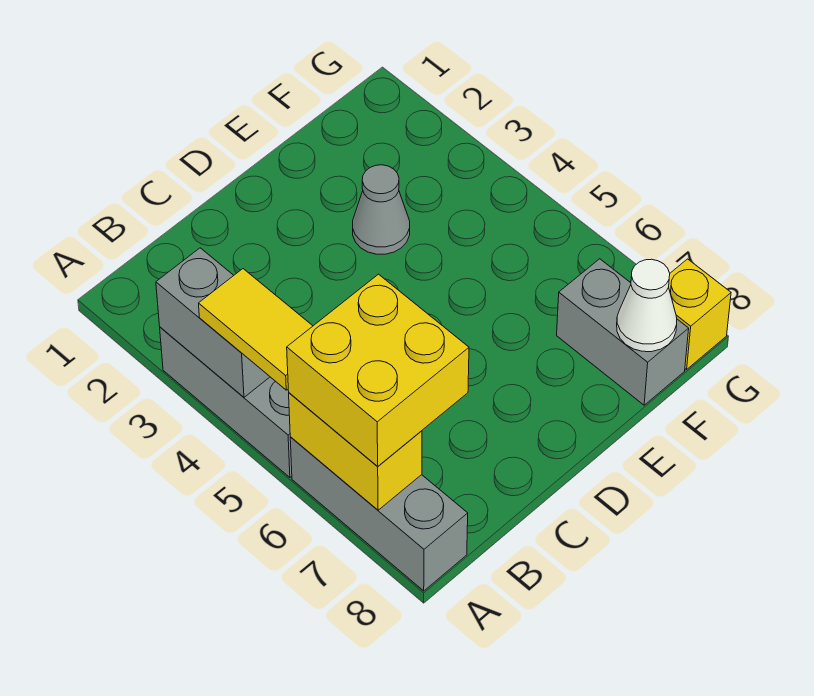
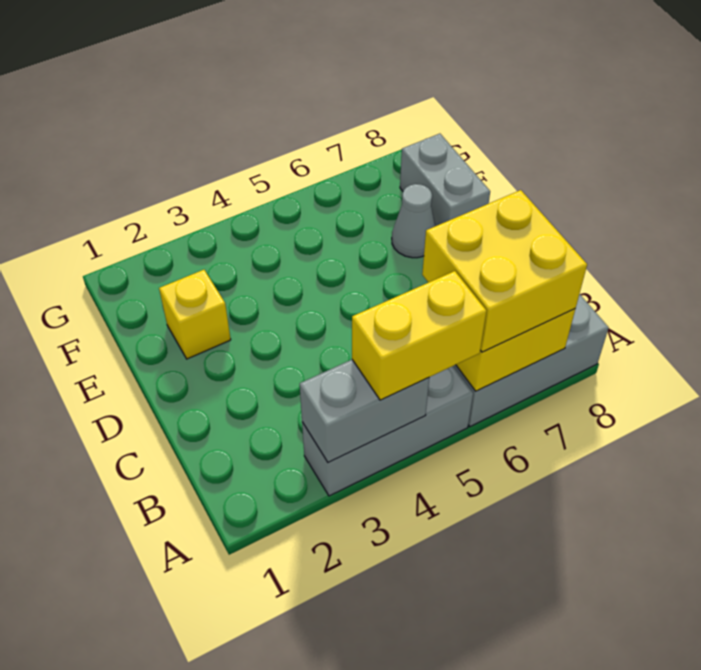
yellow tile A4:A5 level 3 -> yellow brick A4:A5 level 3
grey cone E3 level 1 -> grey cone E7 level 1
grey brick F7:F8 level 1 -> grey brick E8:F8 level 1
white cone F8 level 2 -> none
yellow brick G8 level 1 -> yellow brick E2 level 1

